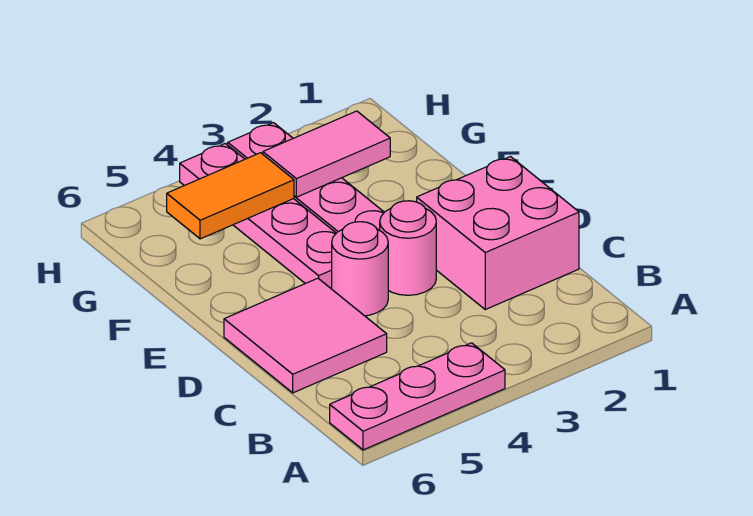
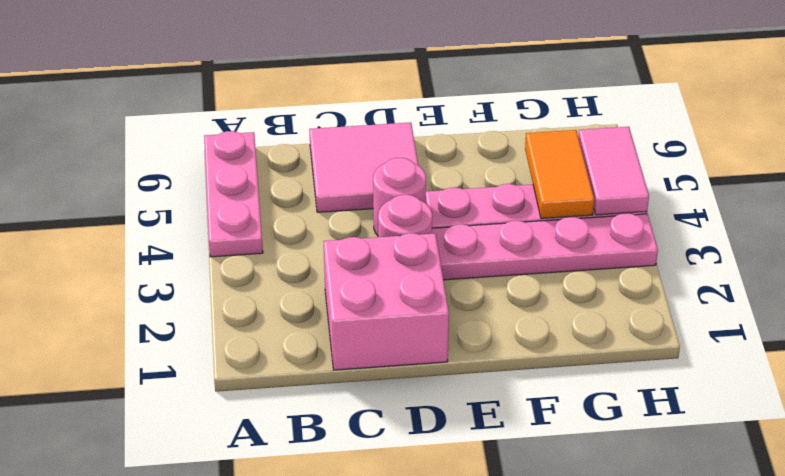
pink tile G2:G3 level 2 -> pink tile H4:H5 level 2

